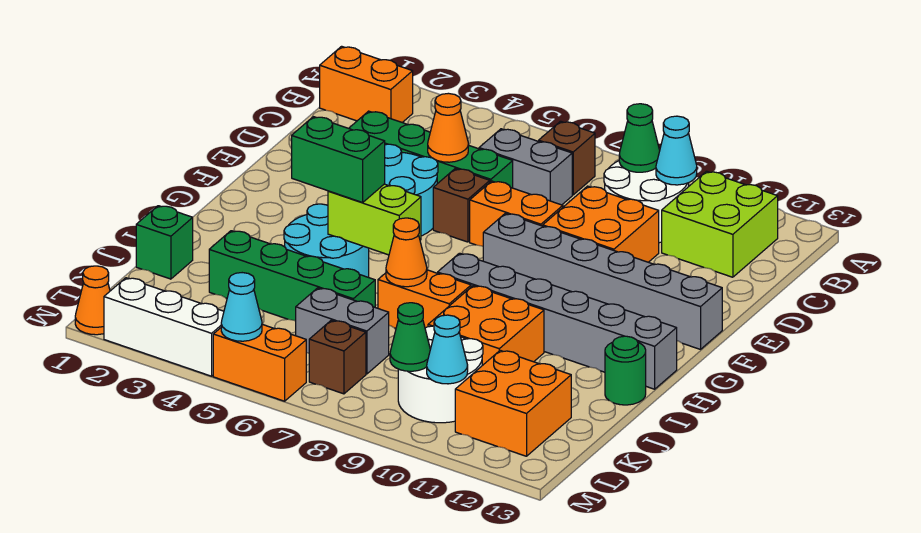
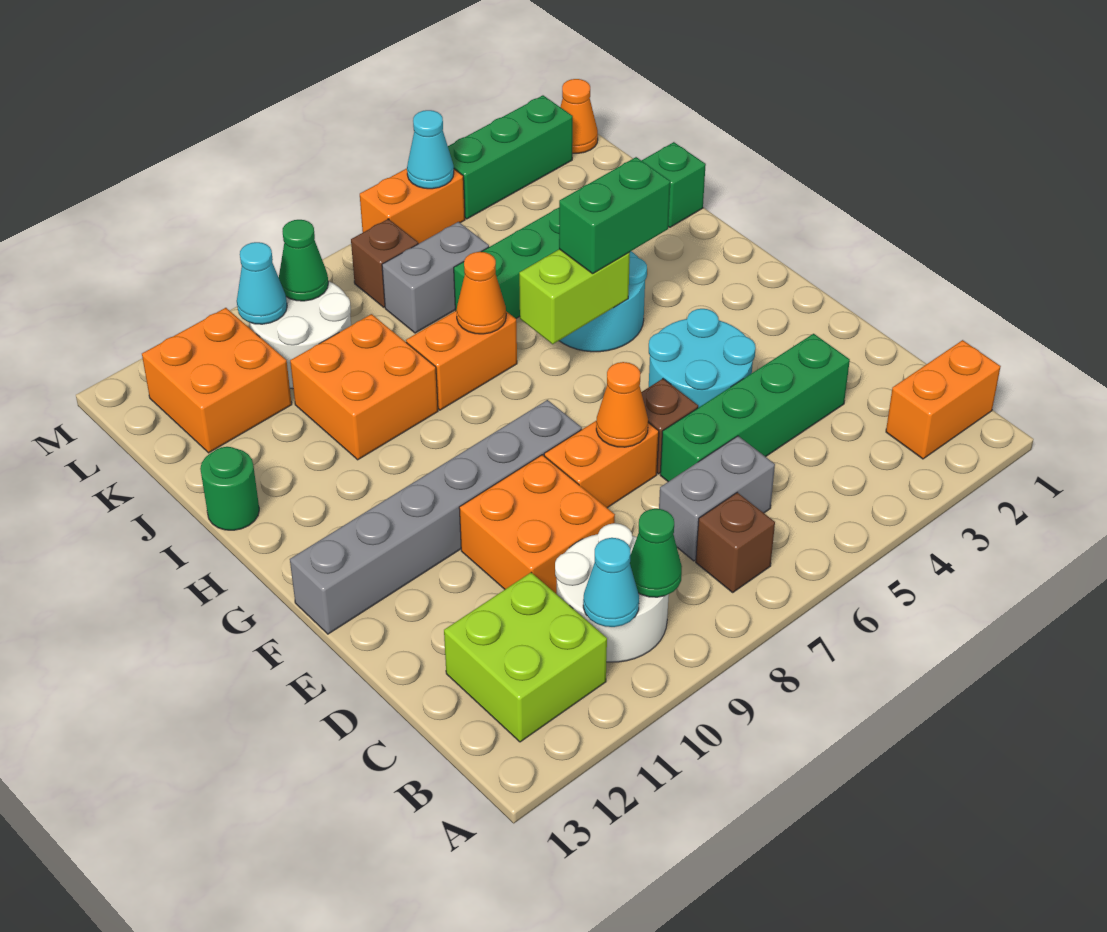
orange cone D5 level 2 -> orange cone E7 level 2
grey brick H8:H13 level 1 -> none
white brick M2:M4 level 1 -> green brick M2:M4 level 1

